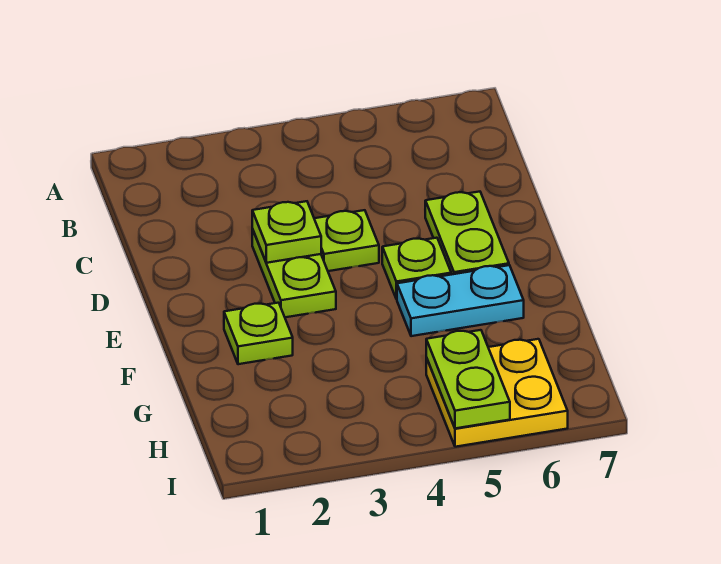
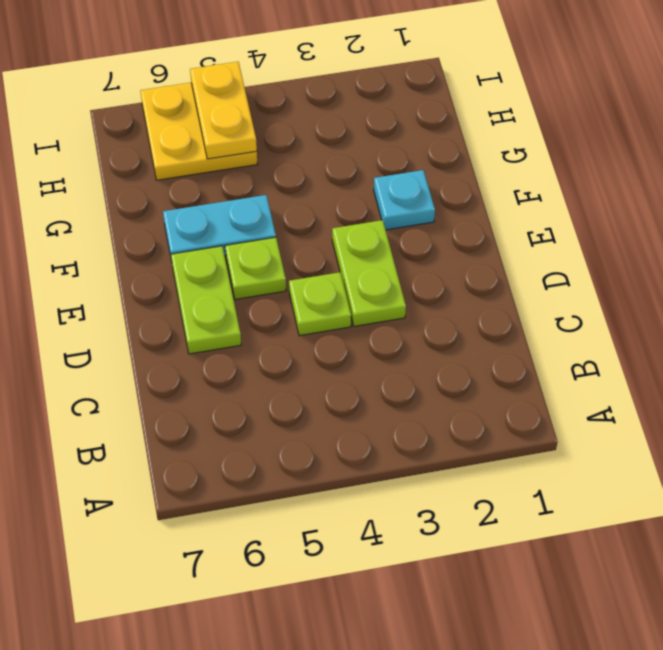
lime plate D3 level 2 -> none
lime plate F2 level 1 -> cyan plate F2 level 1
lime plate H5:I5 level 2 -> yellow plate H5:I5 level 2

